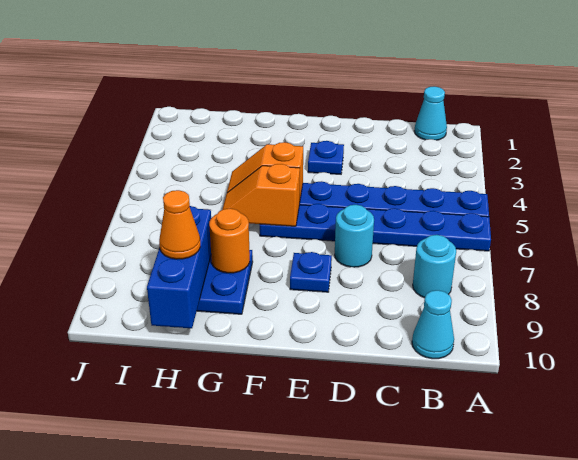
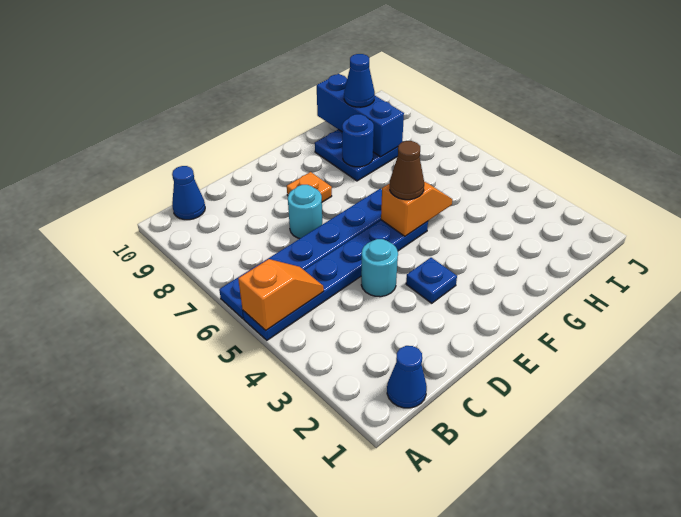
cyan cone B1 level 1 -> blue cone B1 level 1
cyan round brick B8 level 1 -> cyan round brick D4 level 1
cyan cone B10 level 1 -> blue cone B10 level 1
blue plate E8 level 1 -> orange plate E8 level 1
none -> brown cone F5 level 3
orange slope F6:G6 level 2 top F -> orange slope A5:B5 level 2 top A
orange round brick G8 level 2 -> blue round brick G8 level 2
orange cone H9 level 3 -> blue cone H9 level 3

